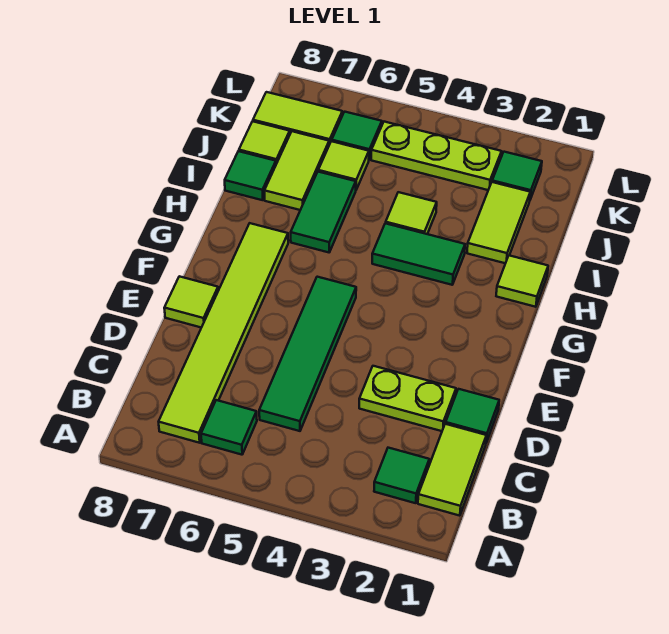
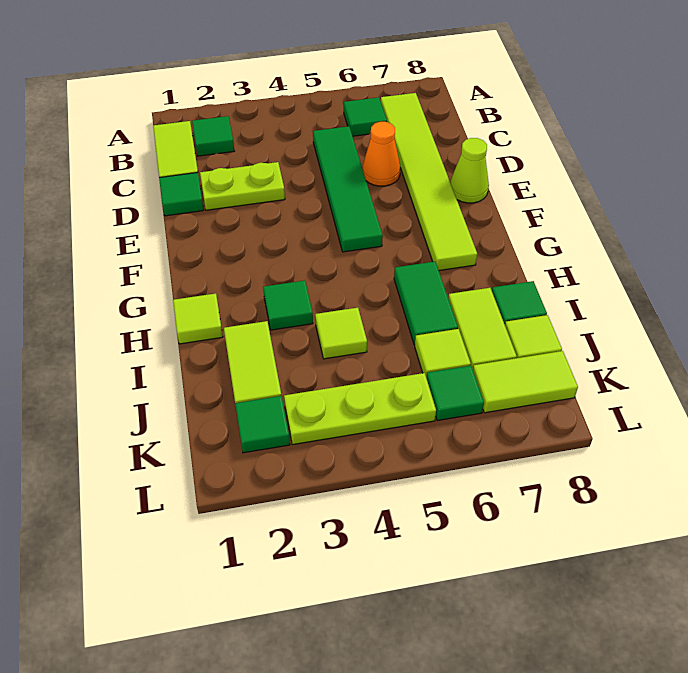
none -> orange cone D6 level 1
lime tile E8 level 1 -> lime cone E8 level 1
green tile H3:H4 level 1 -> green tile H3 level 1

